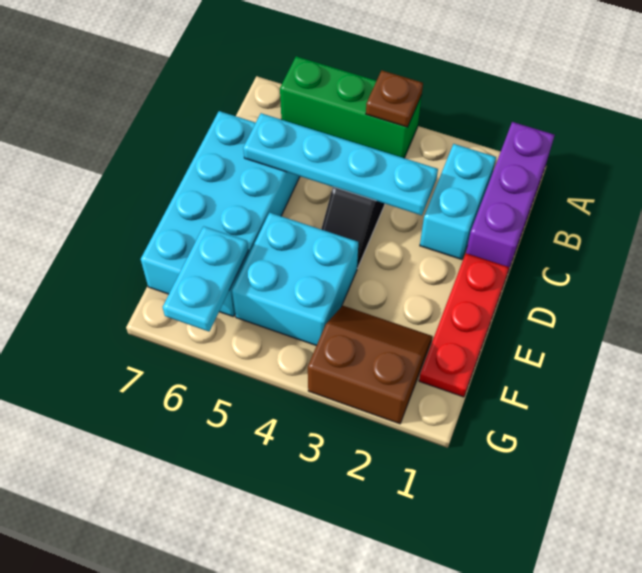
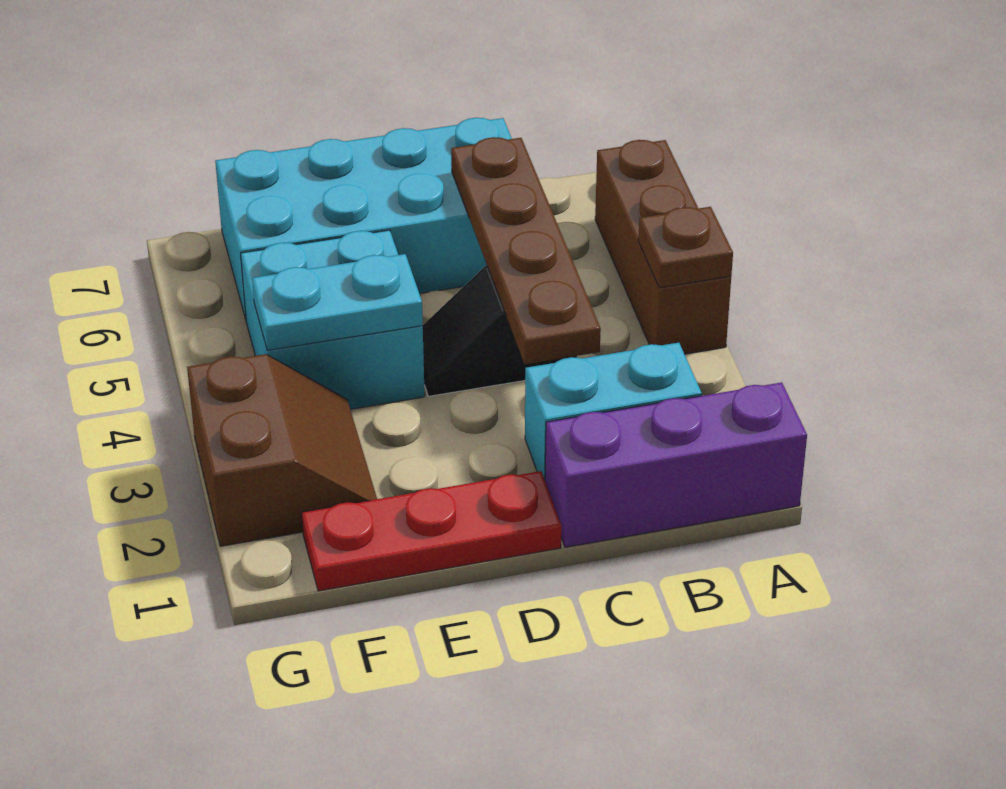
green brick A4:A6 level 1 -> brown brick A4:A6 level 1
cyan plate C3:C6 level 2 -> brown plate C3:C6 level 2
cyan plate F6:G6 level 2 -> cyan plate E4:F4 level 2

